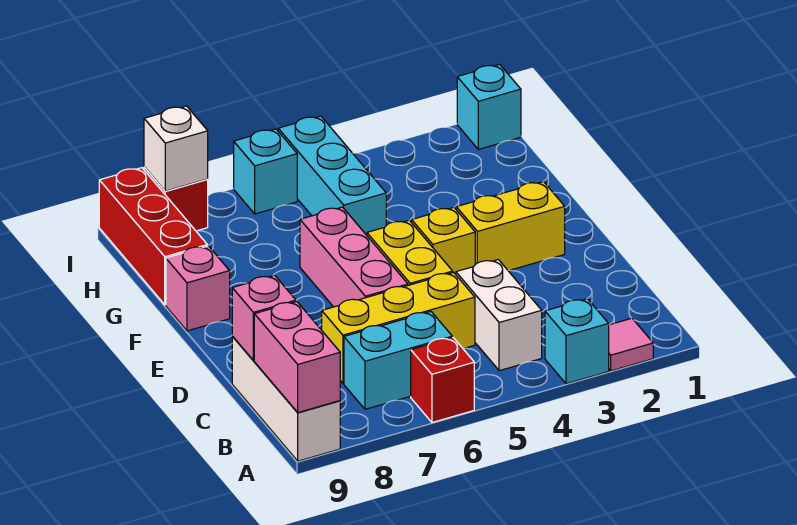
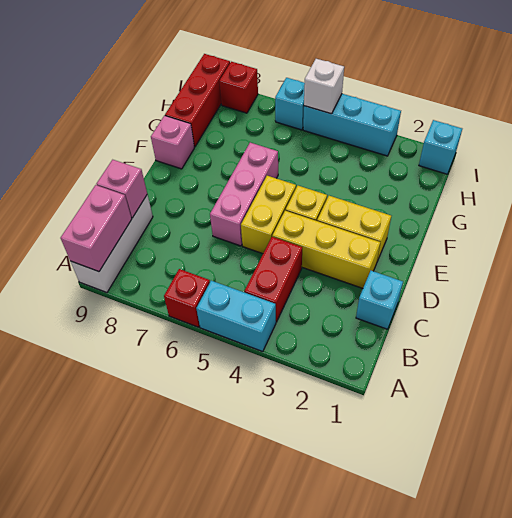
pink tile A2 level 1 -> none
cyan brick A3 level 1 -> cyan brick C1 level 1
white brick B4:C4 level 1 -> red brick B4:C4 level 1
cyan brick B6:B7 level 1 -> cyan brick A4:A5 level 1
yellow brick C5:C7 level 1 -> yellow brick D2:D4 level 1
cyan brick G5:I5 level 1 -> cyan brick I3:I5 level 1
white brick I8 level 2 -> white brick I5 level 2

